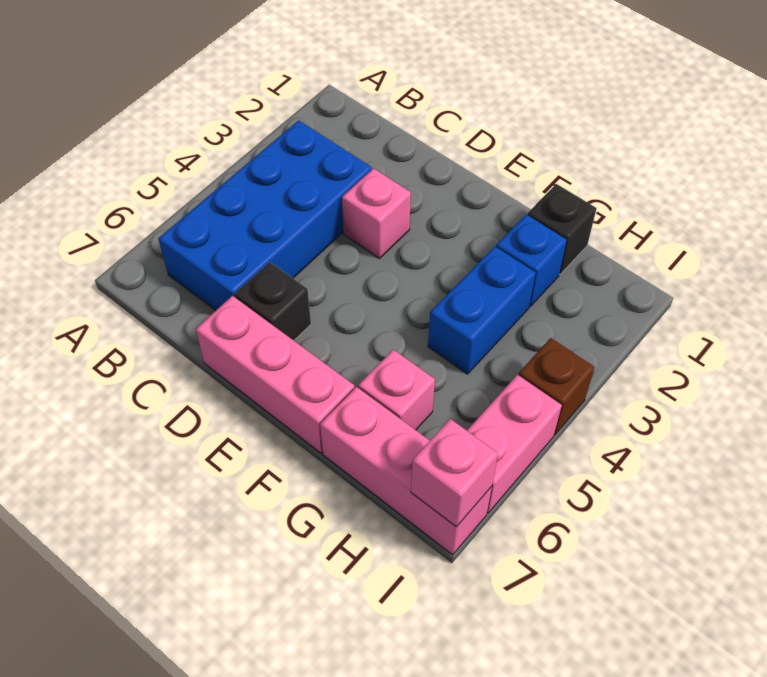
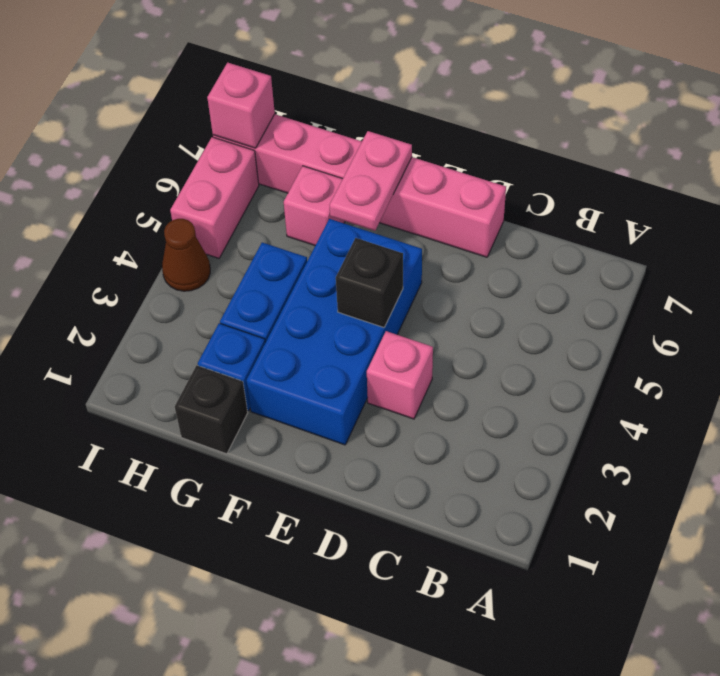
blue brick B3:C6 level 1 -> blue brick E2:F5 level 1
black brick D6 level 1 -> black brick E4 level 2
none -> pink plate F6:F7 level 2
brown brick I4 level 1 -> brown cone I4 level 1

